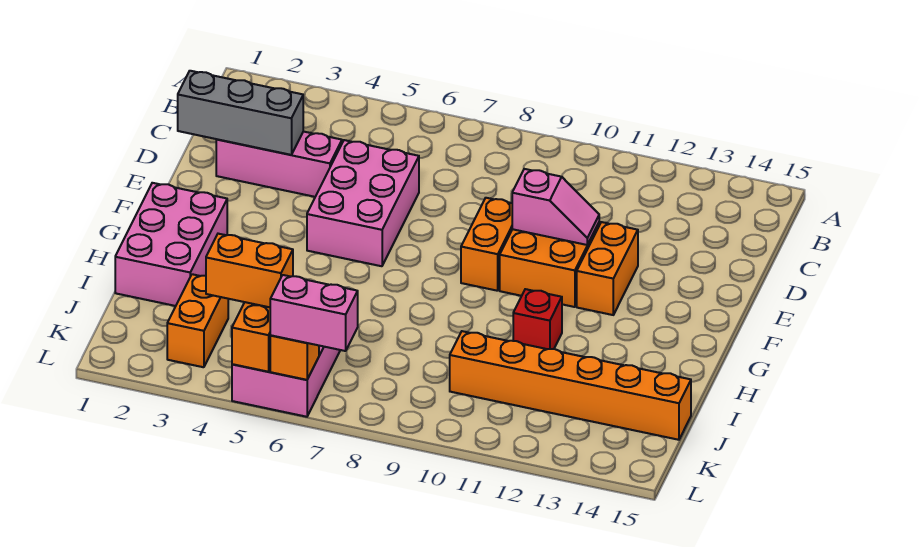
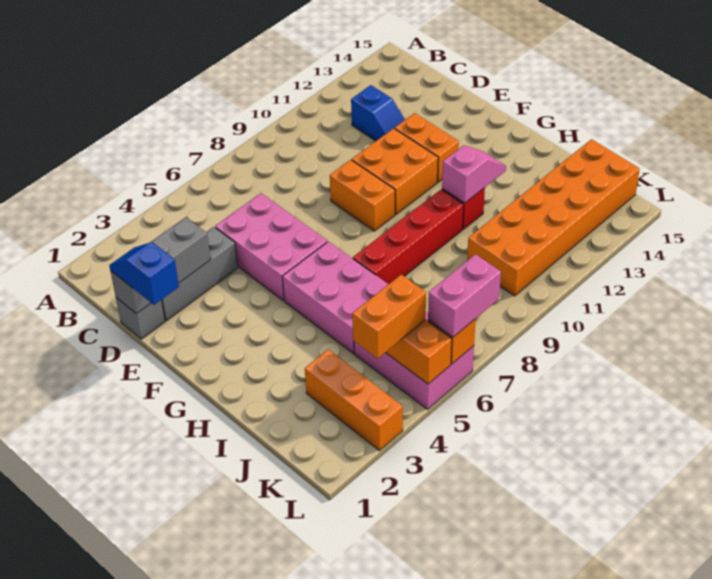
none -> blue slope C12:D12 level 1 top C
none -> grey brick D1 level 1
none -> blue slope D1:E1 level 3 top E
pink brick D2:D4 level 1 -> grey brick D2:D4 level 1
pink slope E10:E11 level 2 top 10 -> pink slope H11:H12 level 2 top 11
pink brick G1:I2 level 1 -> pink brick G5:I6 level 1
none -> red brick H7:H10 level 1
orange brick J3:K3 level 1 -> orange brick J3:L3 level 1
orange brick J10:J15 level 1 -> orange brick J10:K15 level 1

